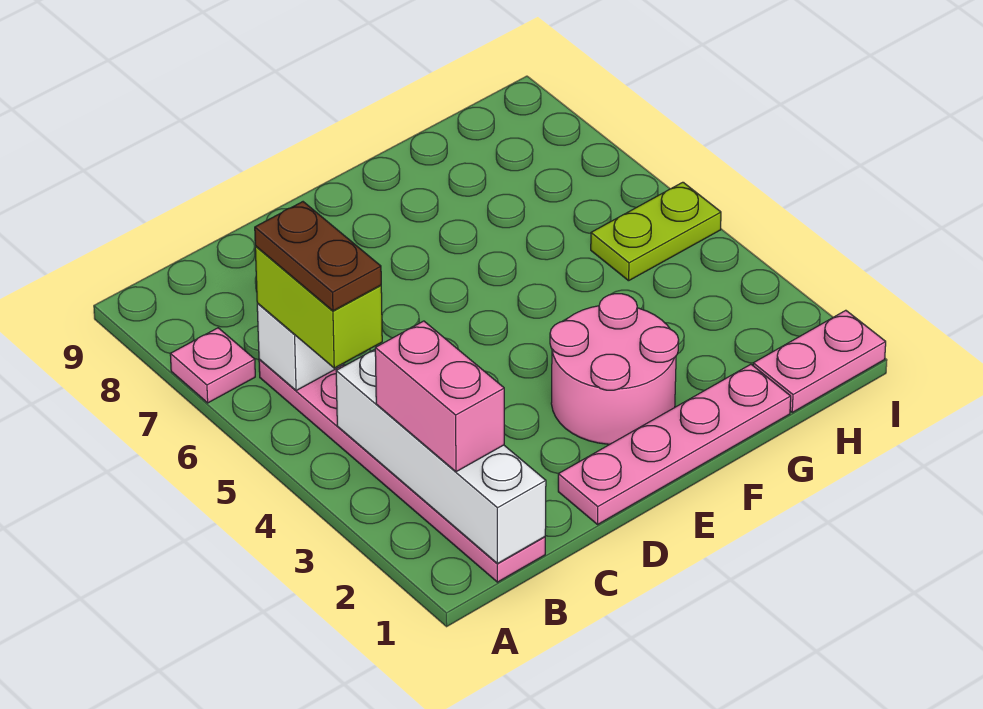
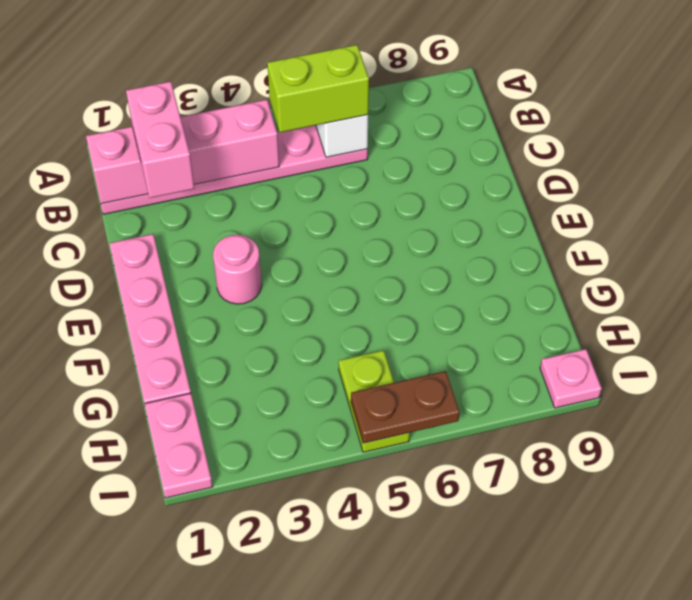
pink plate A7 level 1 -> pink plate I9 level 1
white brick B1:B4 level 2 -> pink brick B1:B4 level 2
pink brick B2:B3 level 3 -> pink brick B2:C2 level 3
brown plate B5:B6 level 4 -> brown plate I5:I6 level 2
pink round brick E2:F3 level 1 -> pink round brick E3 level 1

